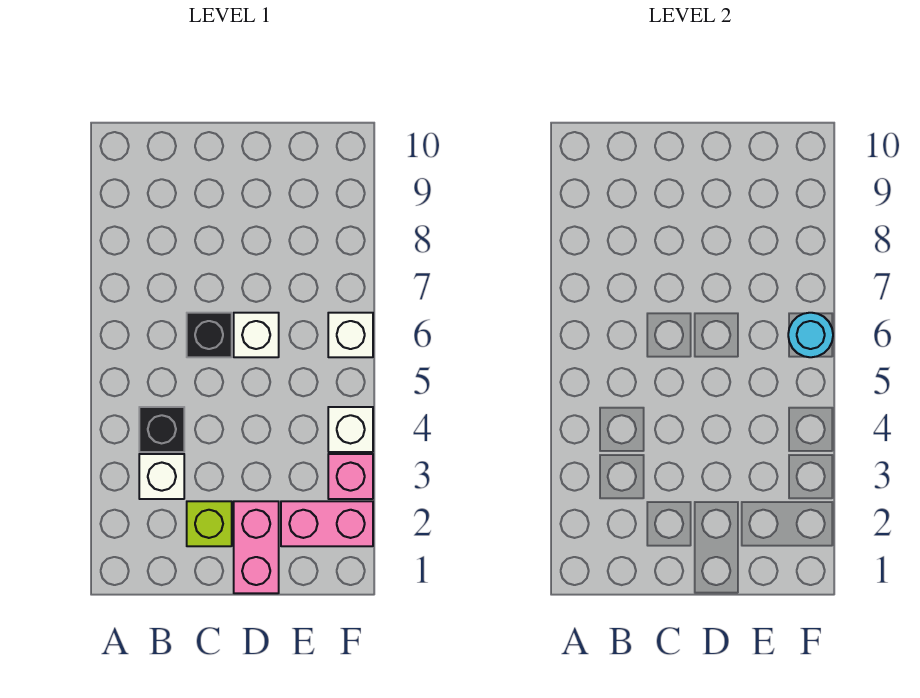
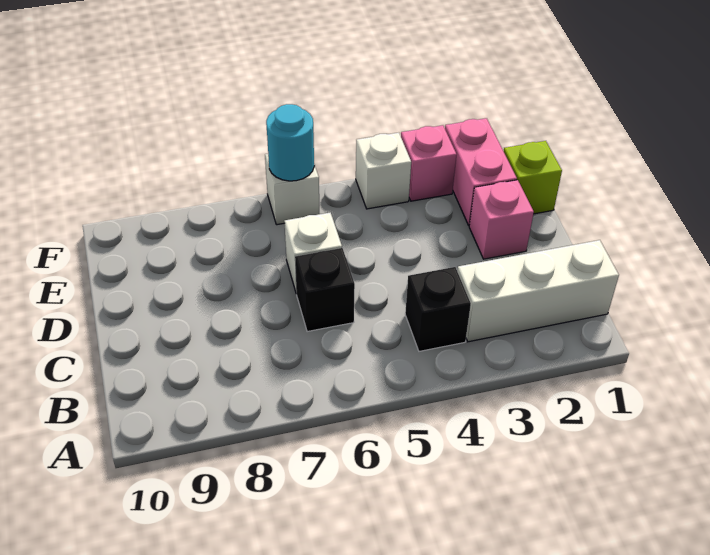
white brick B3 level 1 -> white brick B1:B3 level 1
lime brick C2 level 1 -> lime brick E1 level 1
pink brick D1:D2 level 1 -> pink brick D2 level 1

